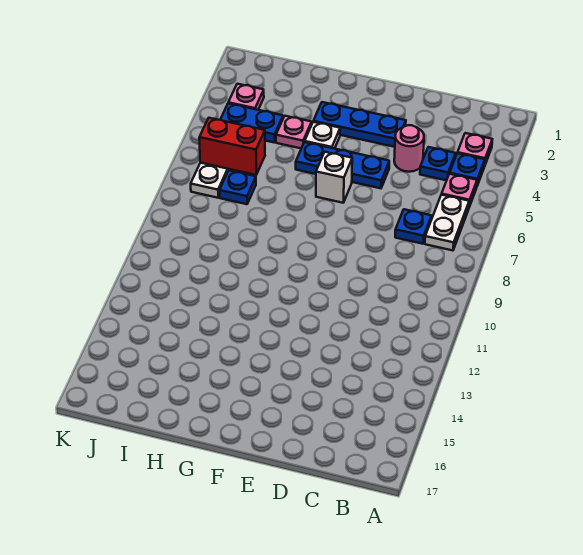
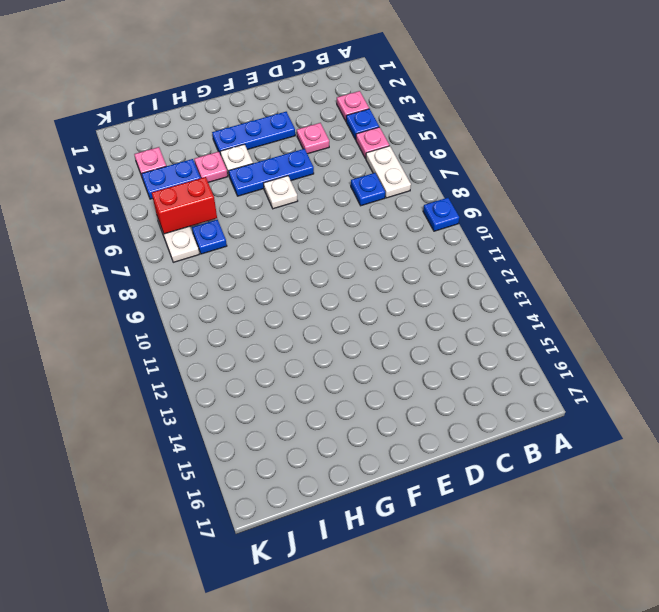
blue plate C4 level 1 -> blue plate A9 level 1
pink round brick D4 level 1 -> pink plate D4 level 1
white brick F6 level 1 -> white plate F6 level 1

